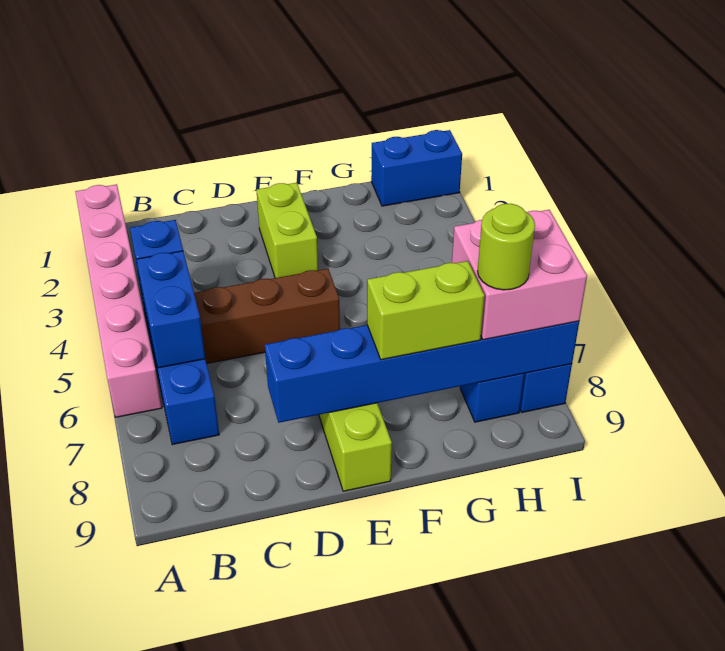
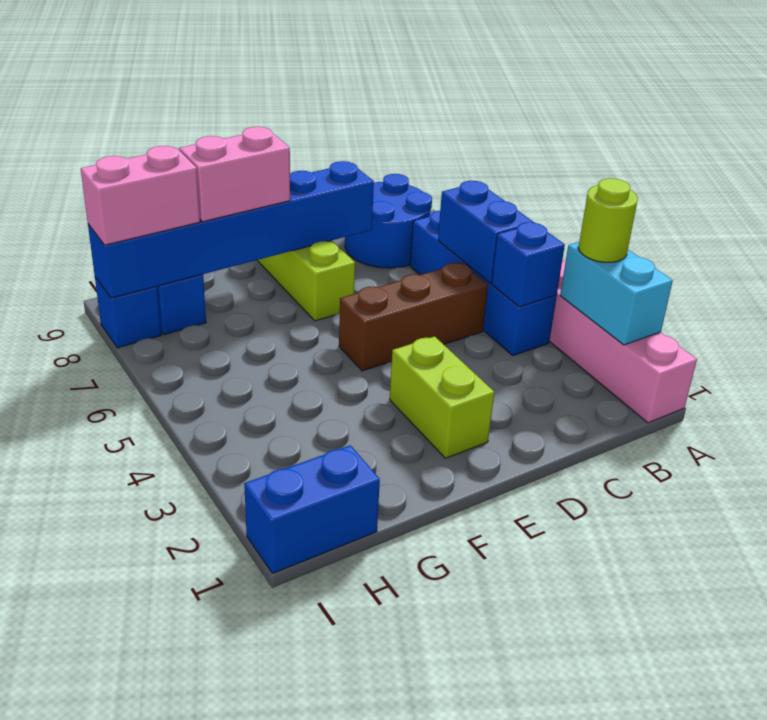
none -> cyan brick A2:A3 level 2
none -> blue round brick B8:C9 level 1
lime brick F8:G8 level 3 -> pink brick F8:G8 level 3
pink brick H7:I8 level 3 -> pink brick H8:I8 level 3
lime round brick H8 level 4 -> lime round brick A3 level 3

